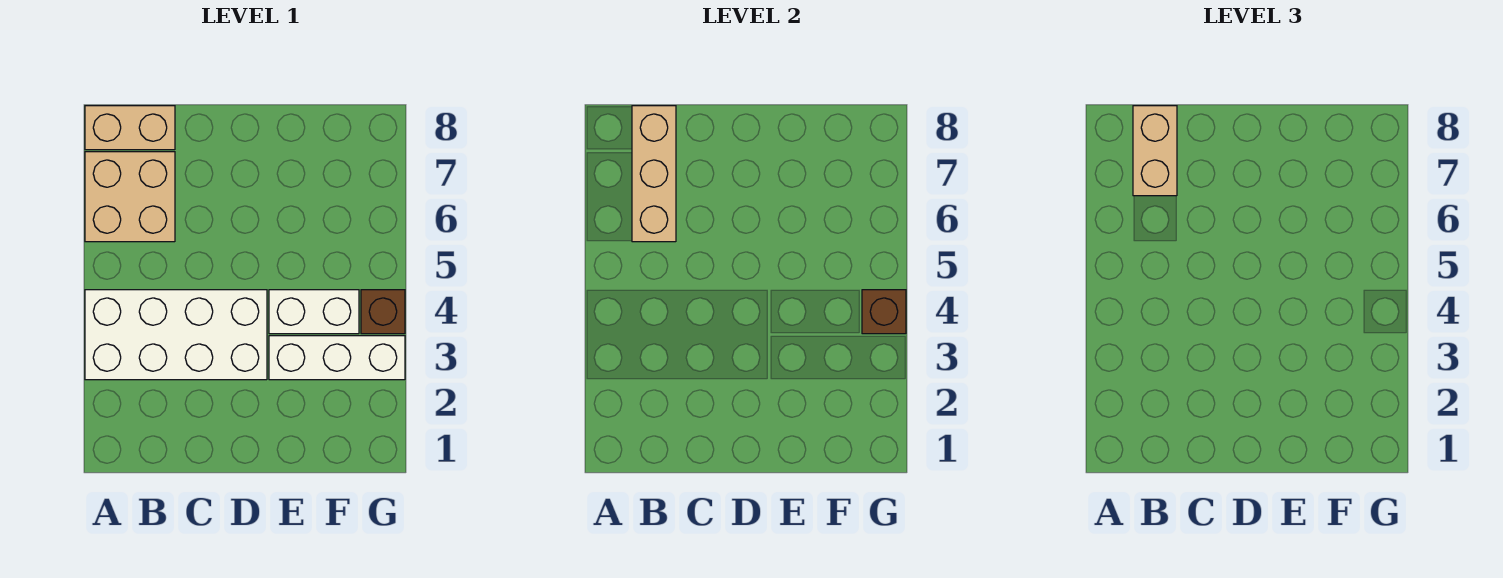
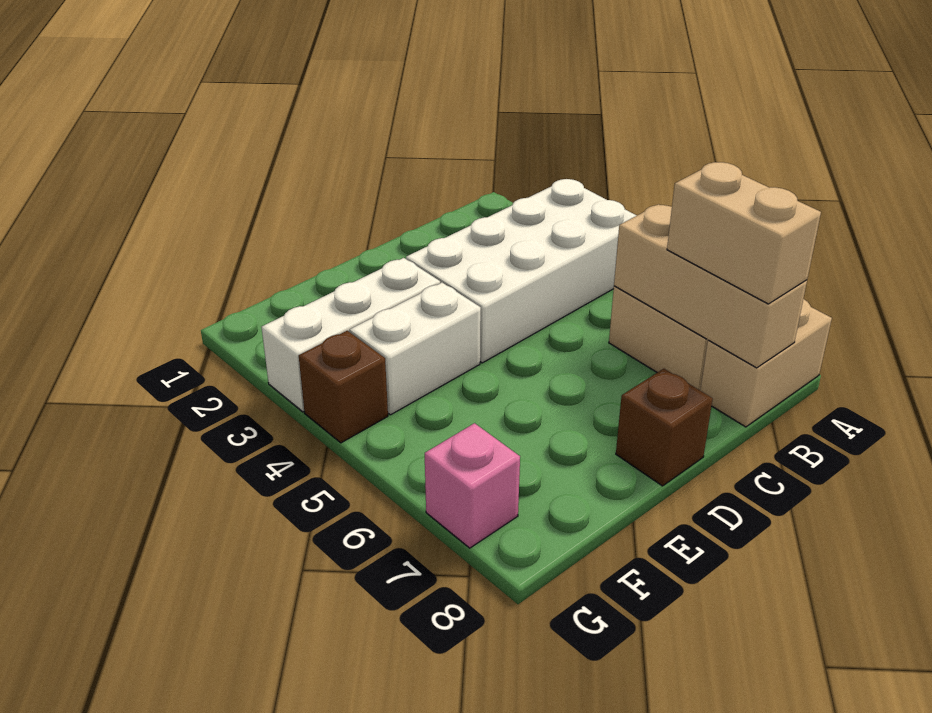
brown brick G4 level 2 -> brown brick D8 level 1
none -> pink brick G7 level 1

